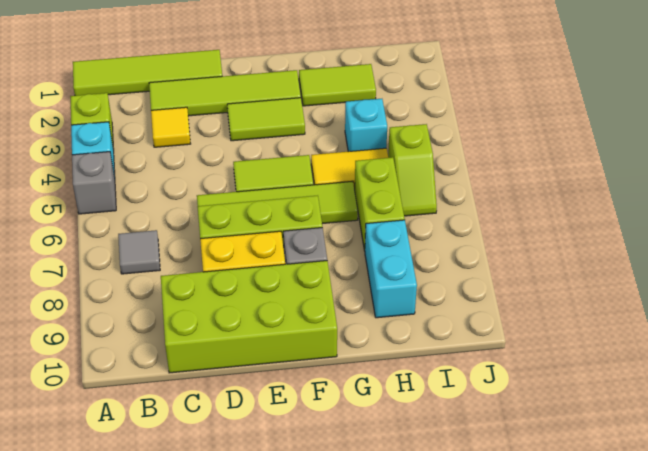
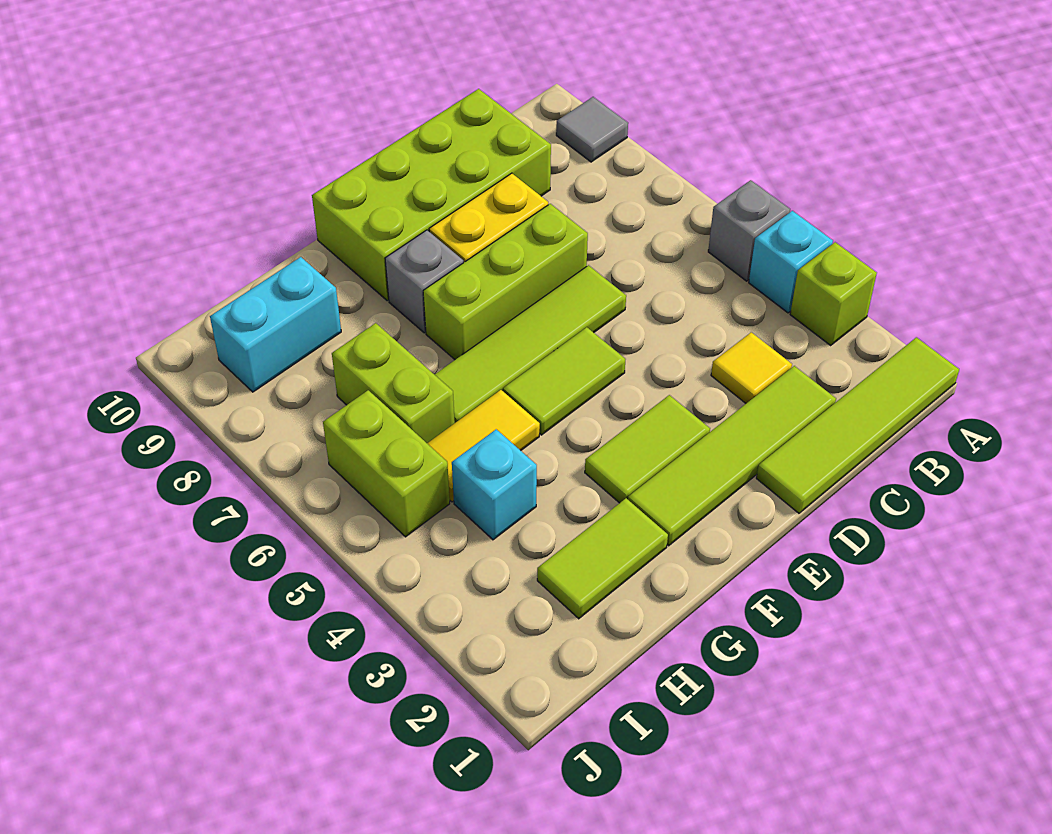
grey tile B7 level 1 -> grey tile A9 level 1
cyan brick H8:H9 level 1 -> cyan brick H9:I9 level 1
lime slope I5:I6 level 1 top 5 -> lime brick I5:I6 level 1

